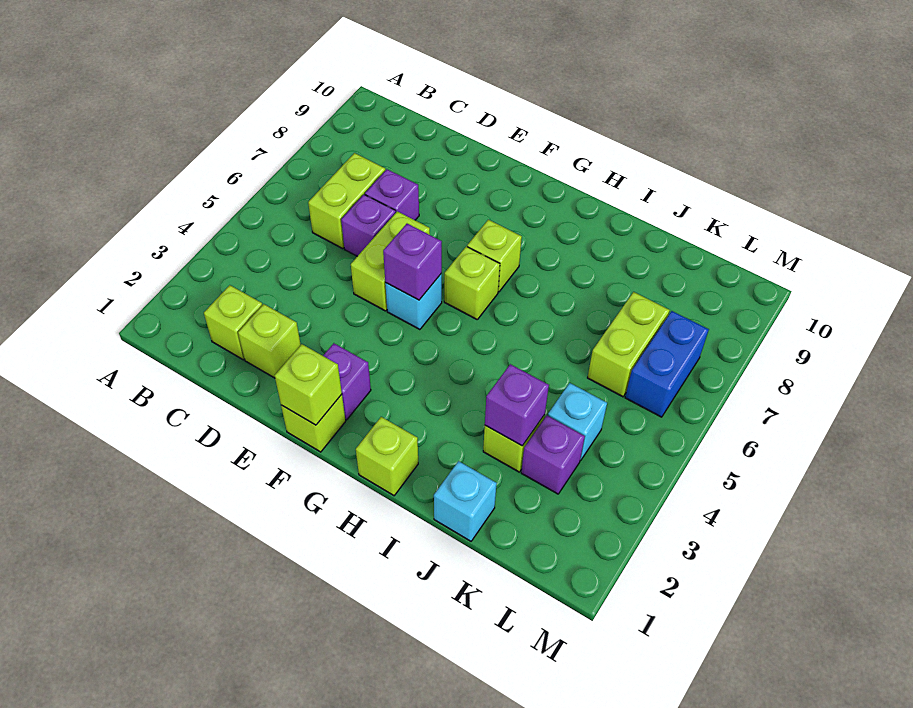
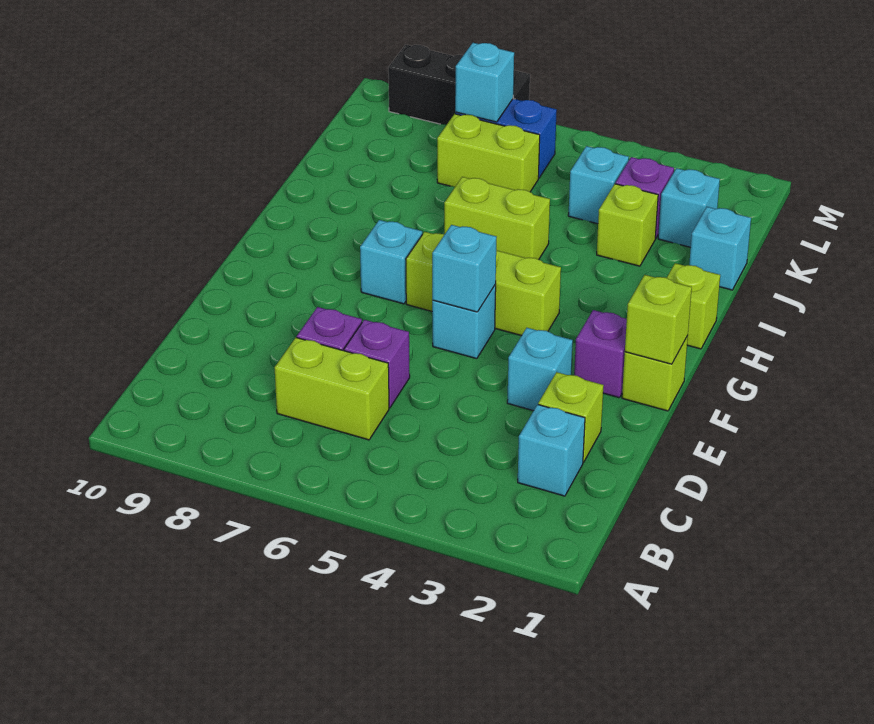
lime brick C2 level 1 -> cyan brick C2 level 1
none -> cyan brick E3 level 1
lime brick E5:E6 level 1 -> lime brick I5:I6 level 1
purple brick F5 level 2 -> cyan brick F5 level 2
lime brick G6 level 1 -> lime brick G4:G6 level 1
lime brick G7 level 1 -> cyan brick G7 level 1
purple brick J3 level 2 -> none
none -> cyan brick K2 level 1
none -> cyan brick L7 level 2
none -> black brick M7:M9 level 1

